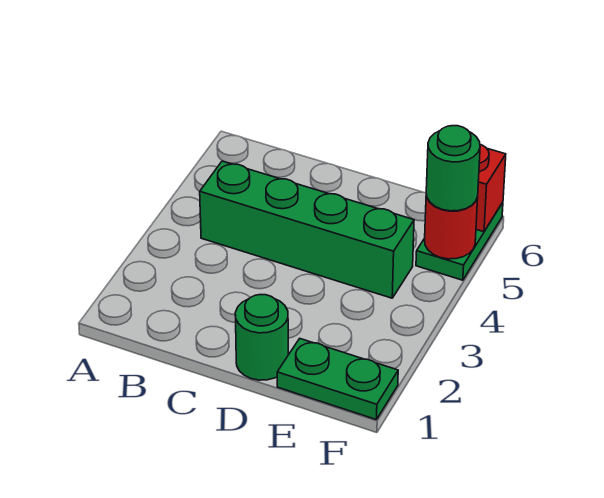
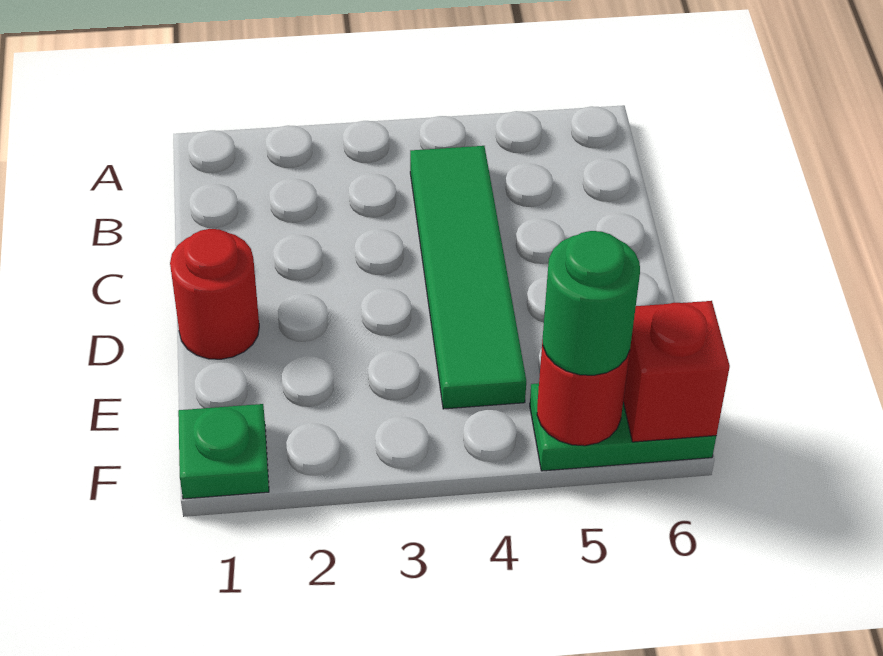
green brick B4:E4 level 1 -> green tile B4:E4 level 1
green round brick D1 level 1 -> red round brick D1 level 1
green plate E1:F1 level 1 -> green plate F1 level 1

